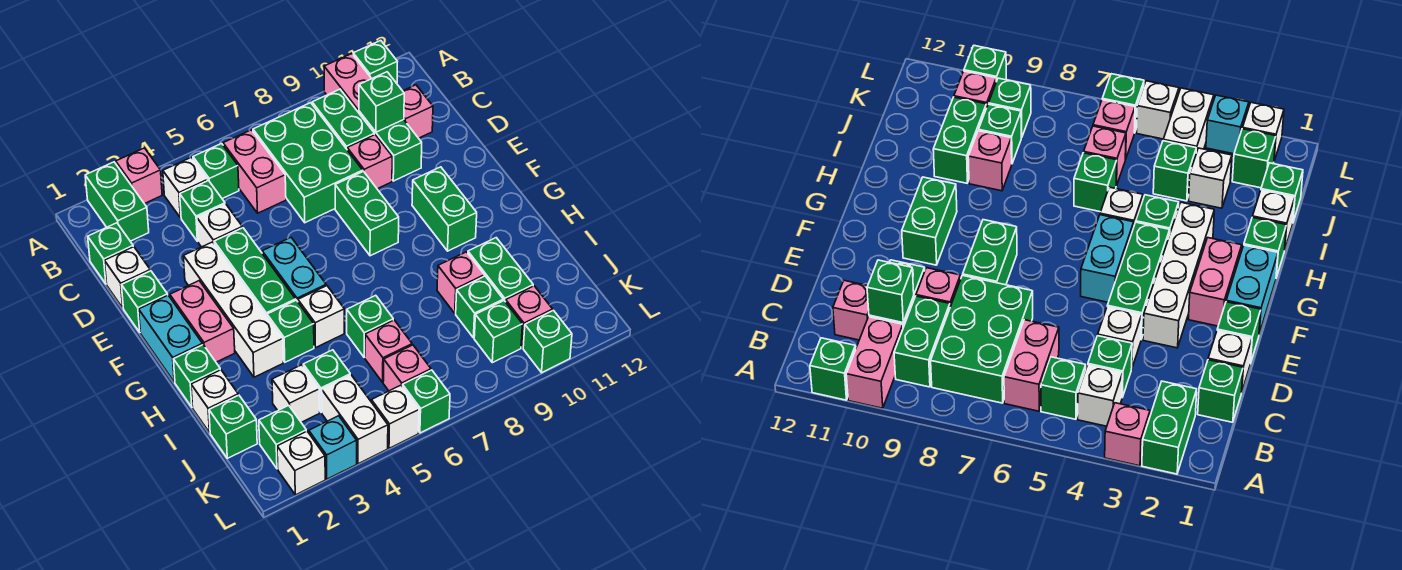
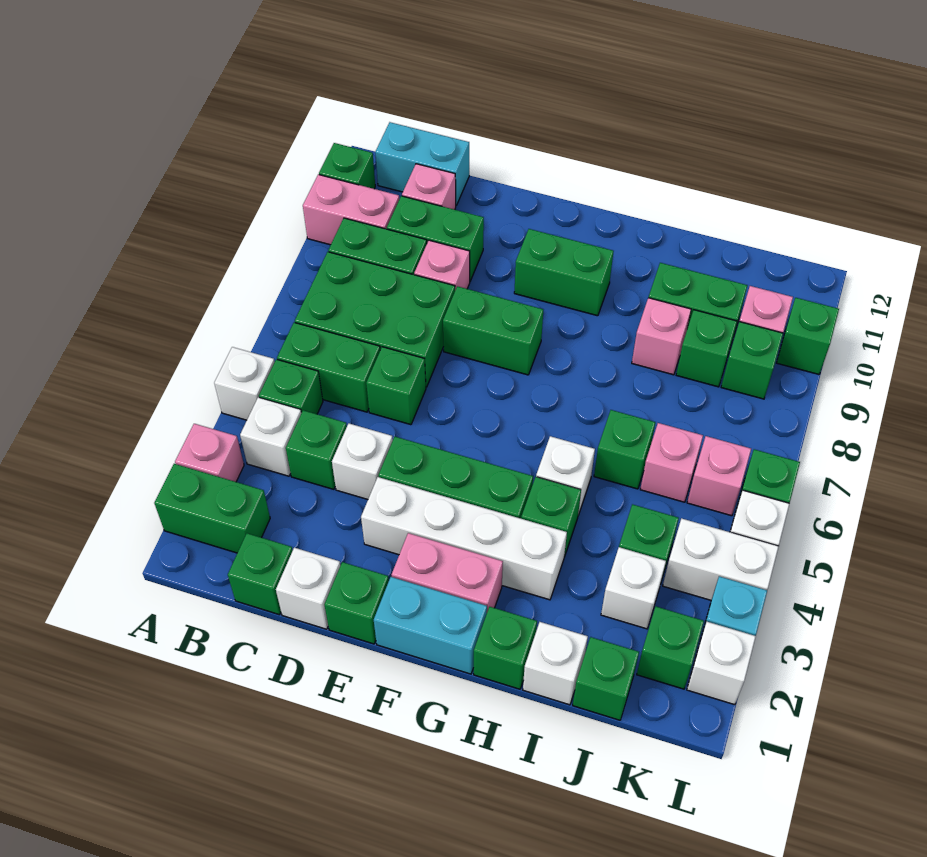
none -> white brick A5 level 1
pink brick B6:C6 level 1 -> green brick B6:C6 level 1
green brick C10 level 2 -> green brick D6 level 1
cyan brick F5:G5 level 1 -> cyan brick B12:C12 level 1

